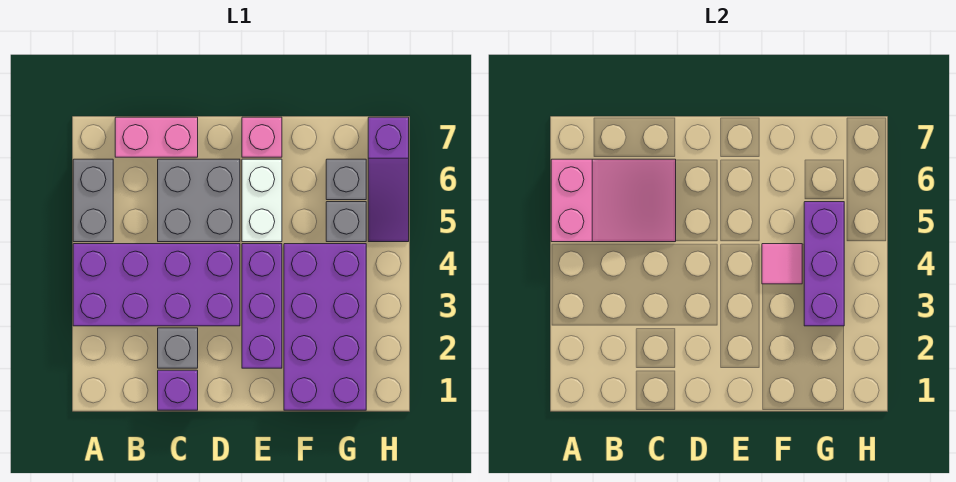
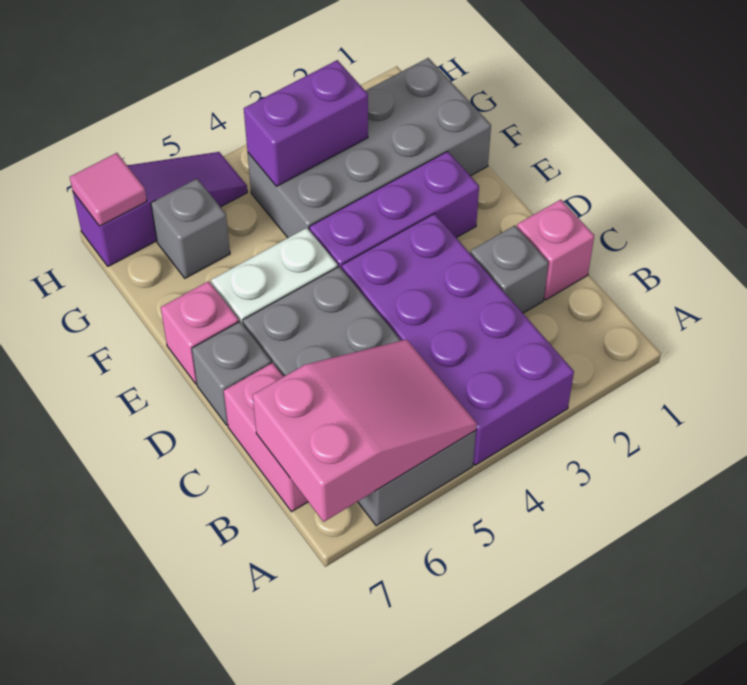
pink slope A5:C6 level 2 top A -> pink slope A5:B7 level 2 top 7
purple brick C1 level 1 -> pink brick C1 level 1
purple brick F1:G4 level 1 -> grey brick F1:G4 level 1
pink tile F4 level 2 -> pink tile H7 level 2
purple brick G3:G5 level 2 -> purple brick G3:G4 level 2
grey brick G5 level 1 -> grey brick D7 level 1

